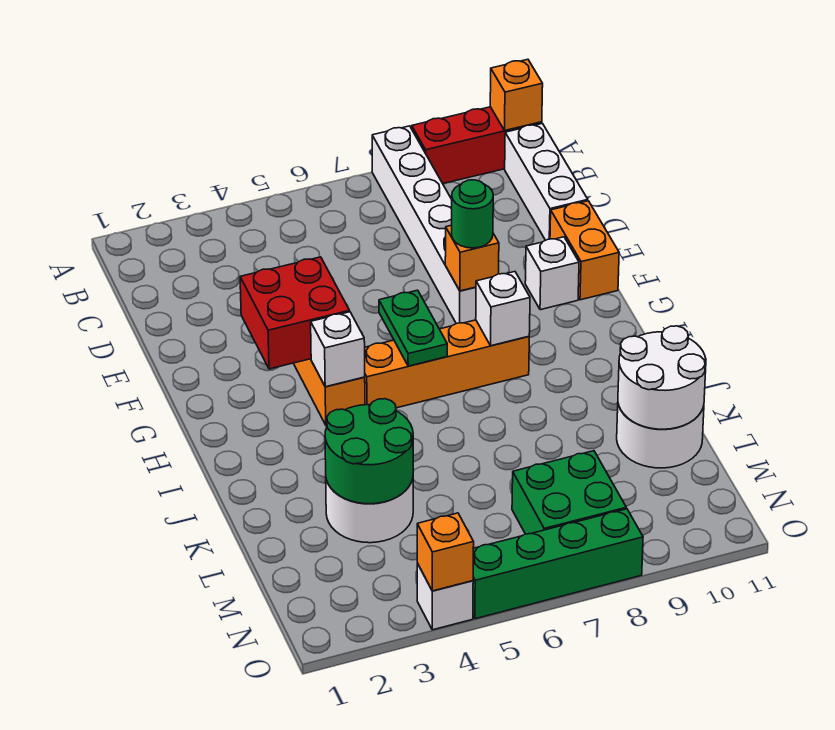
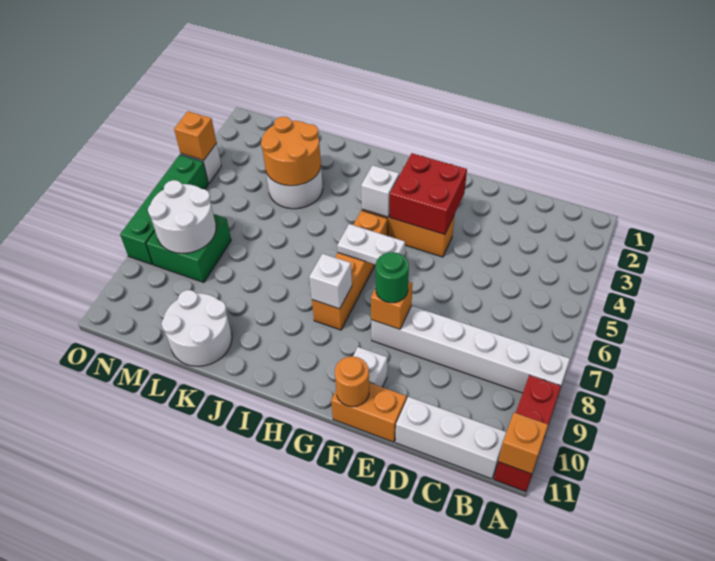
none -> orange round brick F11 level 2
green plate G6:H6 level 2 -> white plate G6:H6 level 2
green round brick K3:L4 level 2 -> orange round brick K3:L4 level 2
white round brick K10:L11 level 2 -> white round brick M7:N8 level 2

